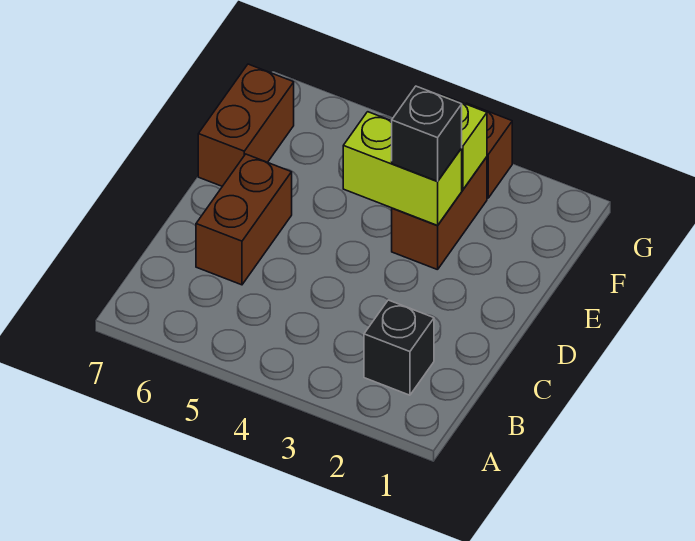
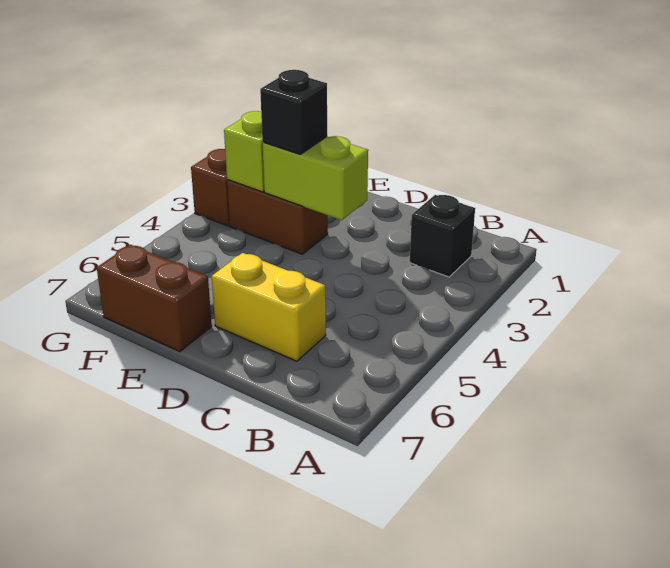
brown brick C6:D6 level 1 -> yellow brick C6:D6 level 1
lime brick E3:E4 level 2 -> lime brick D3:E3 level 2

